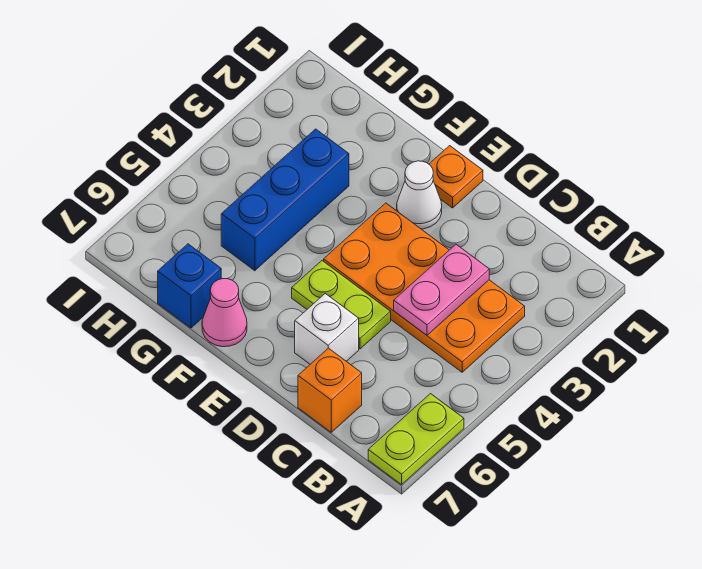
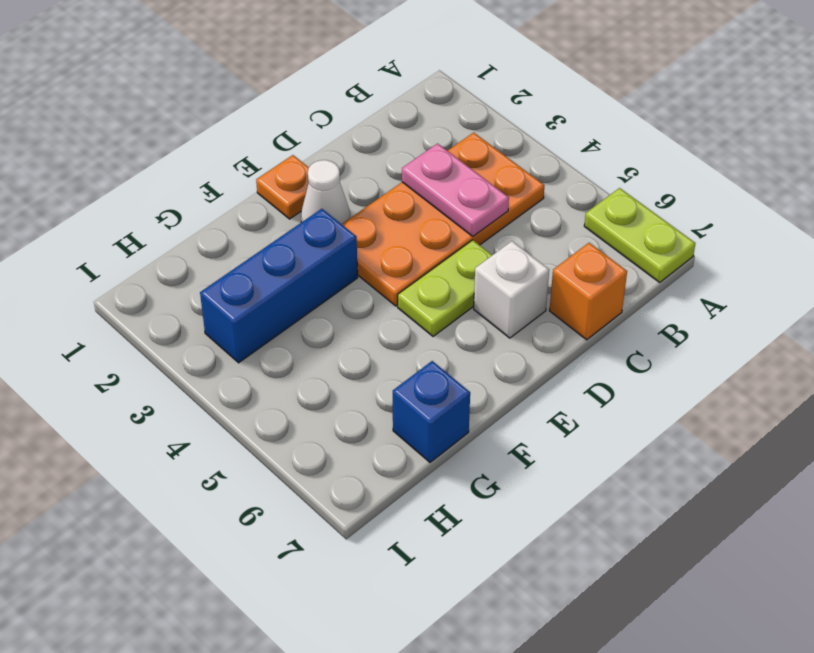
pink cone F7 level 1 -> none
blue brick G3:G5 level 1 -> blue brick F3:H3 level 1

